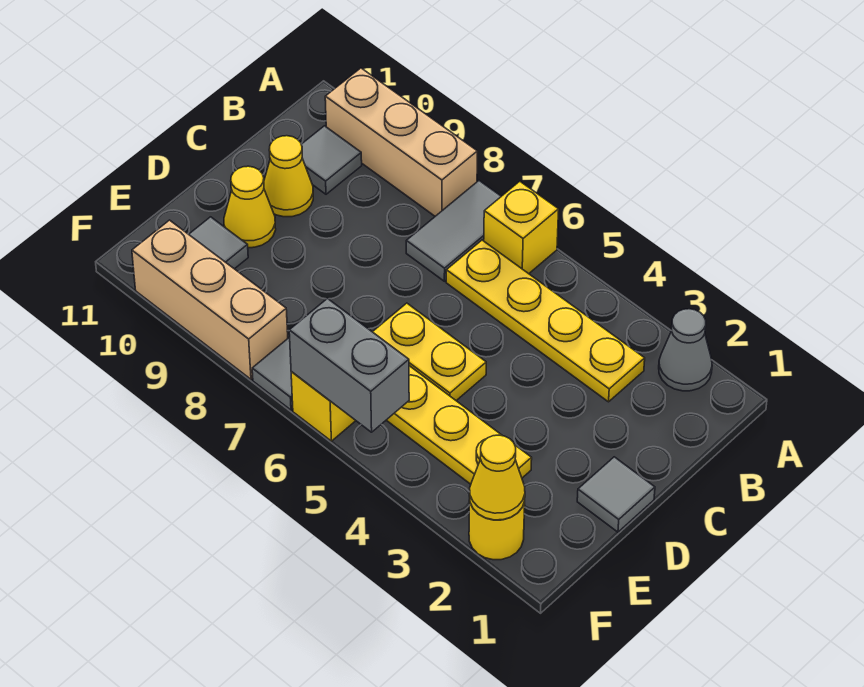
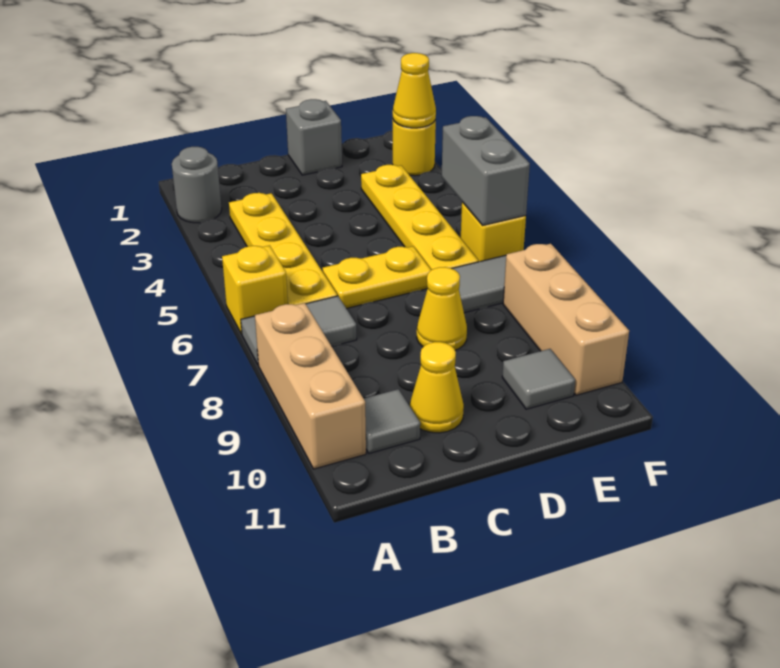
grey cone A2 level 1 -> grey round brick A2 level 1
grey tile D1 level 1 -> grey brick D1 level 1
yellow plate D5:D6 level 1 -> yellow plate C6:D6 level 1
yellow cone D10 level 1 -> yellow cone D8 level 1

